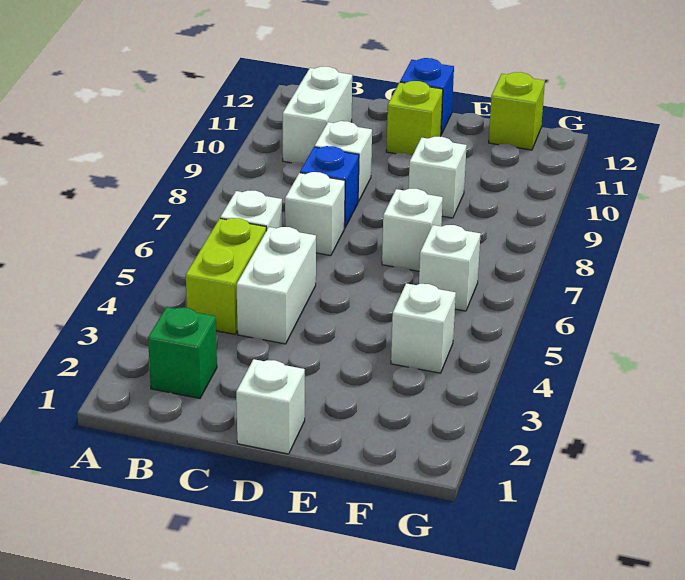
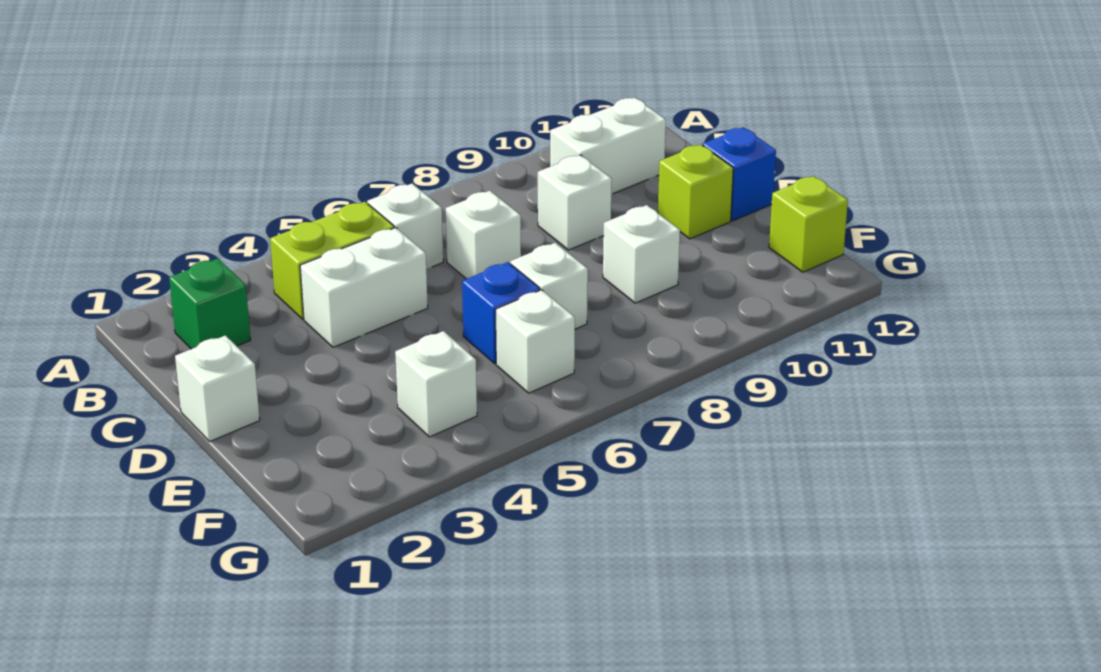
blue brick C8 level 1 -> blue brick E6 level 1

